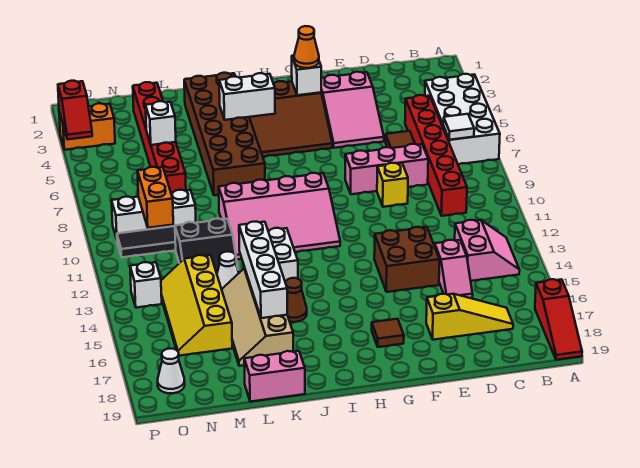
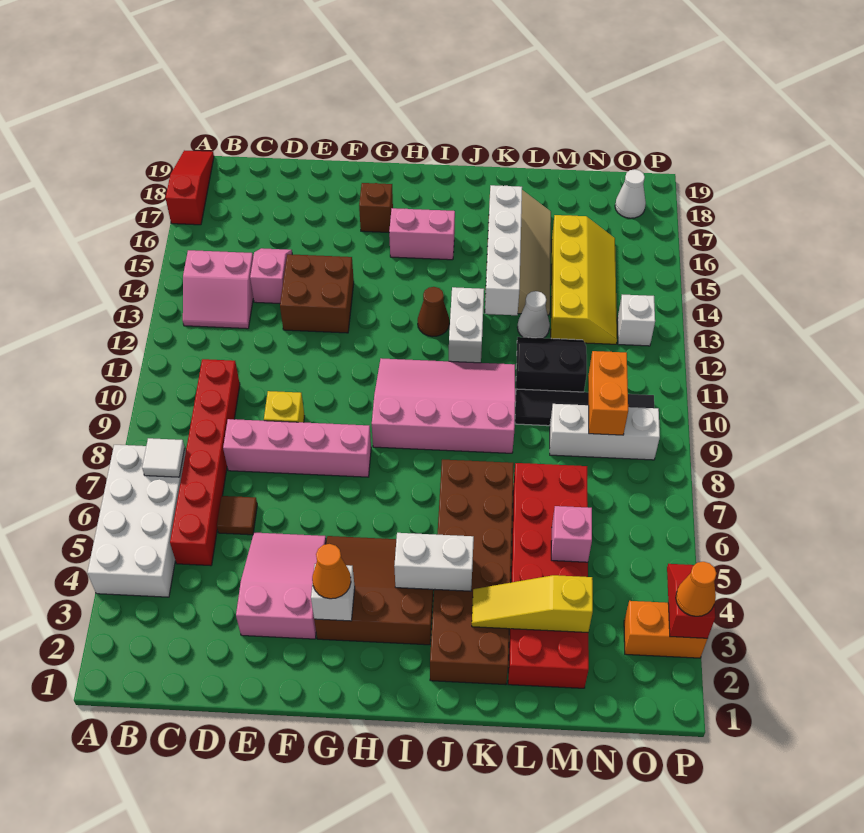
pink slope B13:C14 level 1 top C -> pink slope B13:C14 level 1 top 14
yellow slope C17:E17 level 1 top E -> yellow slope K3:M3 level 2 top M
pink brick D8:F8 level 1 -> pink brick D8:G8 level 1
brown tile G17 level 1 -> brown brick G17 level 1
brown cone J15 level 1 -> brown cone I13 level 1
pink brick K19:L19 level 1 -> pink brick H16:I16 level 1
red brick M2:M7 level 1 -> red brick L2:M7 level 1
white brick M5 level 2 -> pink brick M5 level 2
none -> orange cone P3 level 3

